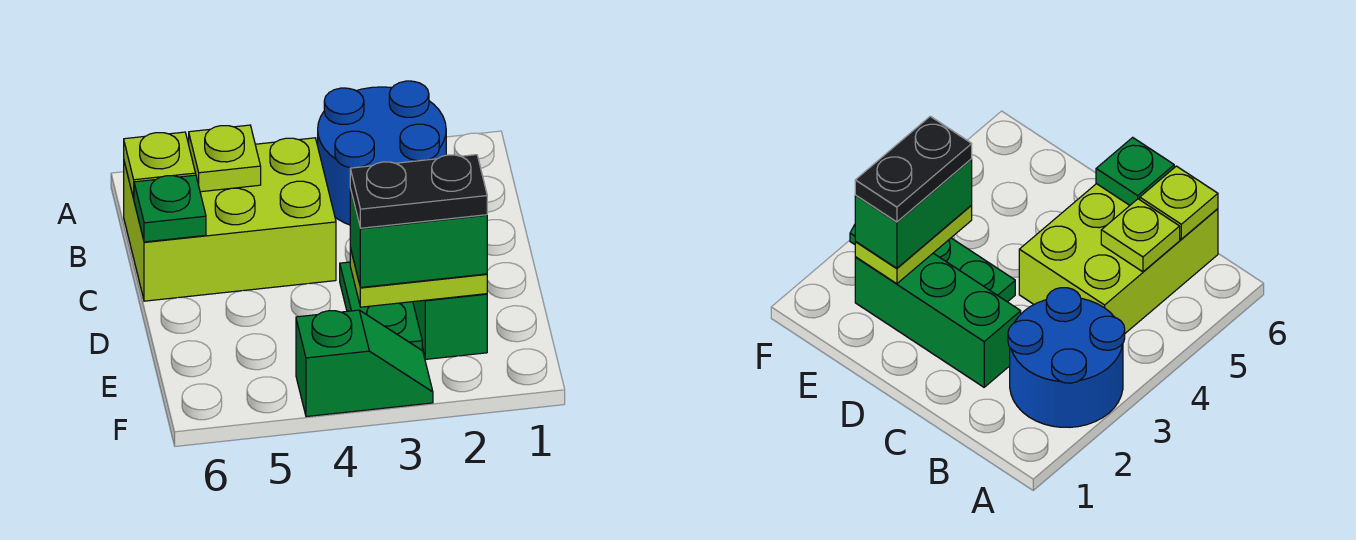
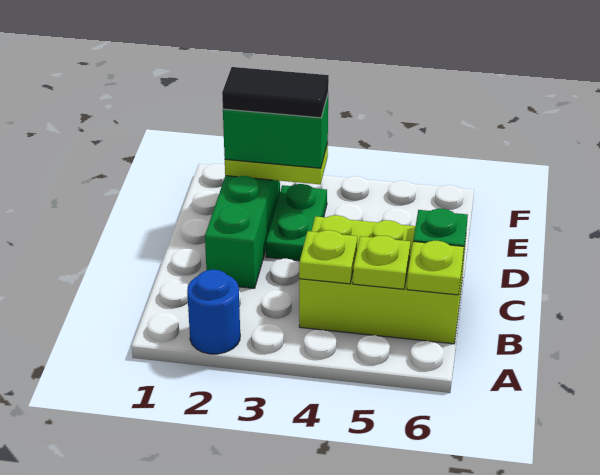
blue round brick A2:B3 level 1 -> blue round brick A2 level 1
none -> lime plate B4 level 2
black plate E2:E3 level 4 -> black tile E2:E3 level 4
green slope F3:F4 level 1 top 4 -> none

